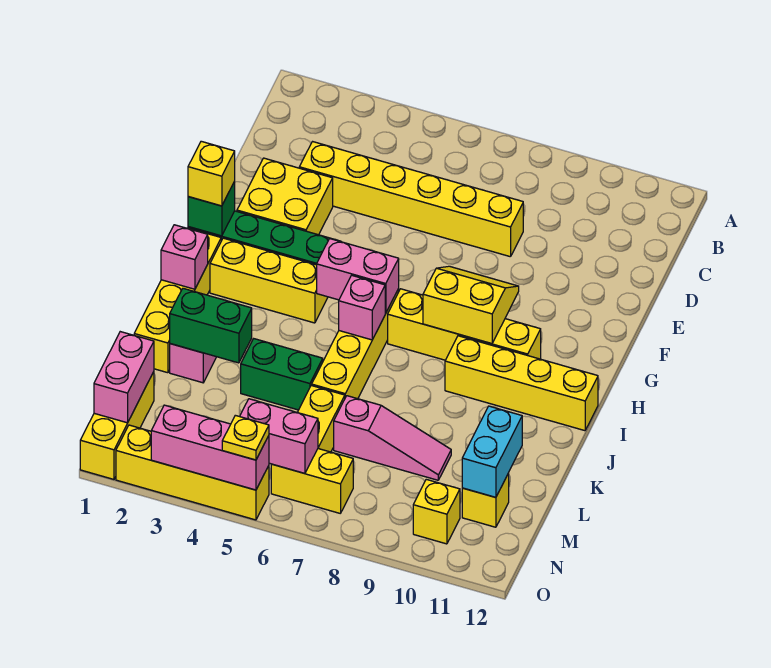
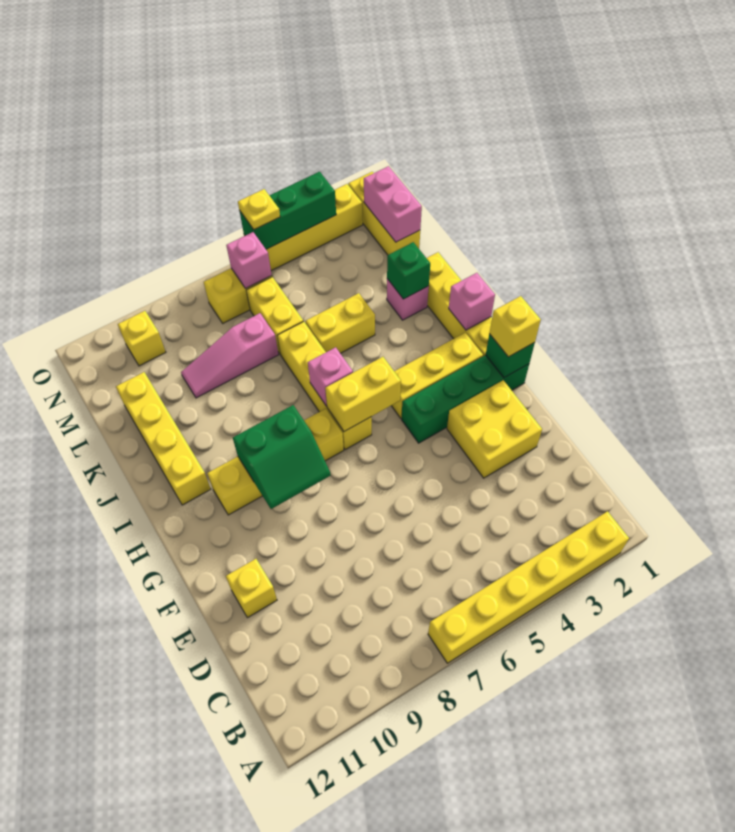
yellow brick D3:D8 level 1 -> yellow brick A2:A7 level 1
yellow slope G8:H9 level 2 top H -> green slope G8:H9 level 2 top H
pink brick H5:H6 level 2 -> yellow brick H5:H6 level 2
yellow brick I9:I12 level 1 -> yellow brick I11:L11 level 1
green brick K2:K3 level 2 -> green brick K2 level 2
green brick K4:K5 level 1 -> yellow brick K4:K5 level 1
cyan brick L11:M11 level 2 -> none
yellow brick M11 level 1 -> yellow brick E11 level 1
pink brick N5:N6 level 2 -> pink brick N6 level 2
pink brick O3:O5 level 2 -> green brick O3:O5 level 2

